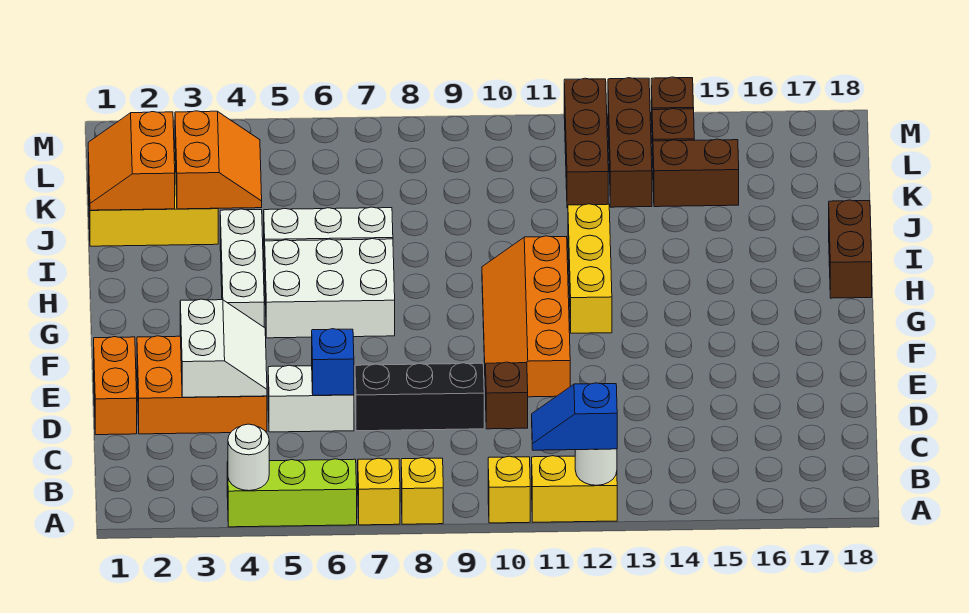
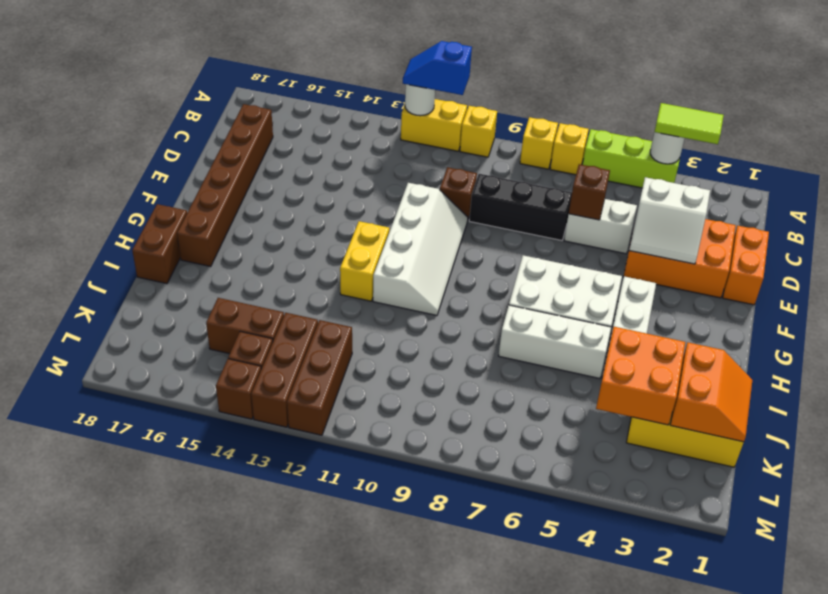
none -> lime tile A3:A4 level 3
blue slope A11:A12 level 3 top 12 -> blue slope A11:A12 level 3 top 11
none -> brown brick C17:H17 level 1
white slope D3:E4 level 2 top 3 -> white slope D3:E4 level 2 top D
blue brick D6 level 2 -> brown brick D6 level 2
orange slope E10:H11 level 1 top 11 -> white slope E10:H11 level 1 top 11
yellow brick G12:I12 level 1 -> yellow brick G12:H12 level 1
orange slope J3:K4 level 2 top 3 -> orange brick J3:K4 level 2

